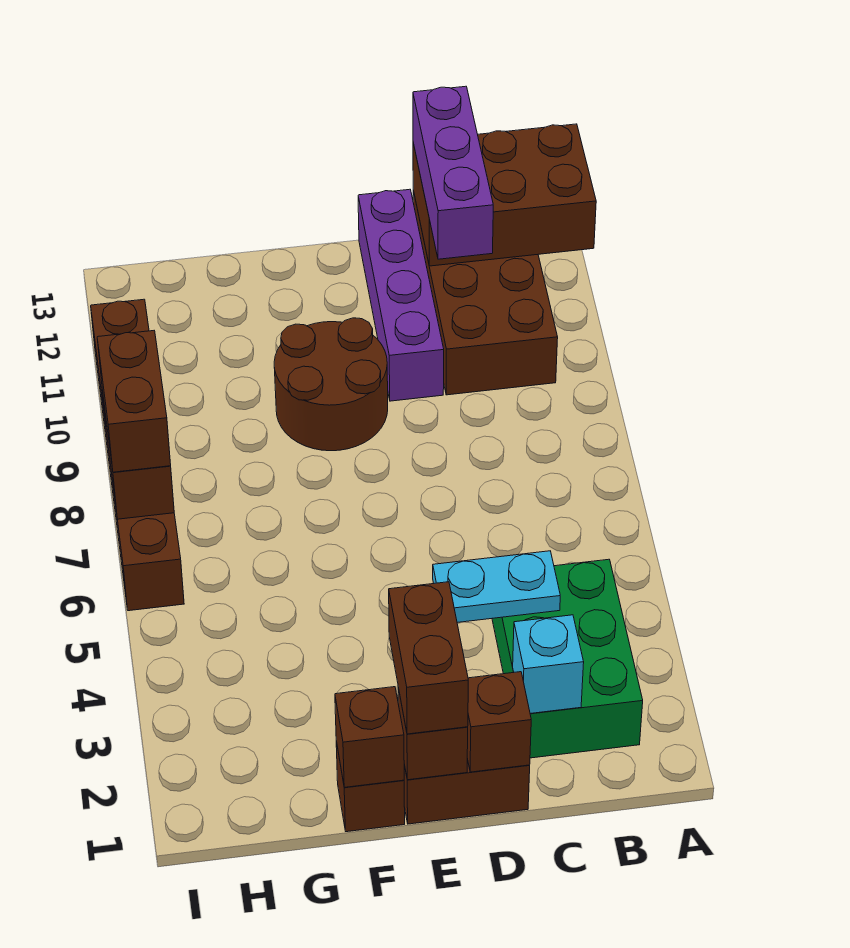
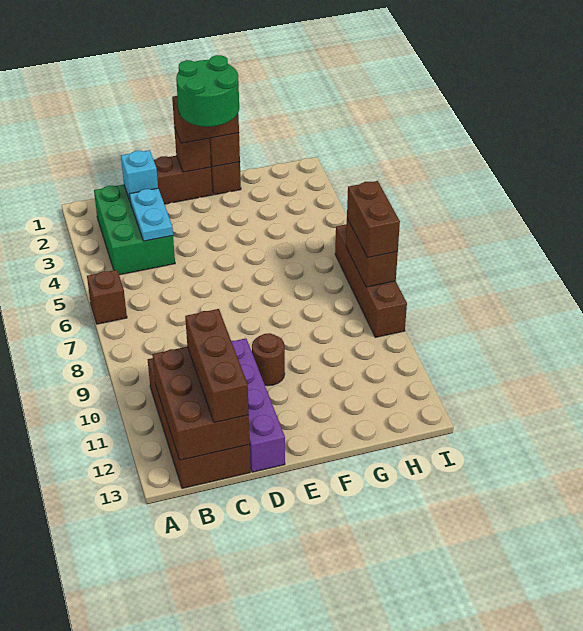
brown brick A12:C13 level 2 -> brown brick B11:C13 level 2
cyan plate C4:D4 level 2 -> cyan plate C3:C4 level 2
purple brick C11:C13 level 3 -> brown brick C11:C13 level 3
brown brick D1 level 2 -> brown brick A6 level 1
brown brick E1:E2 level 3 -> brown brick E1:F1 level 3
none -> green round brick E1:F2 level 4
brown round brick E9:F10 level 1 -> brown round brick E10 level 1
brown brick I6:I11 level 1 -> brown brick I6:I9 level 1

